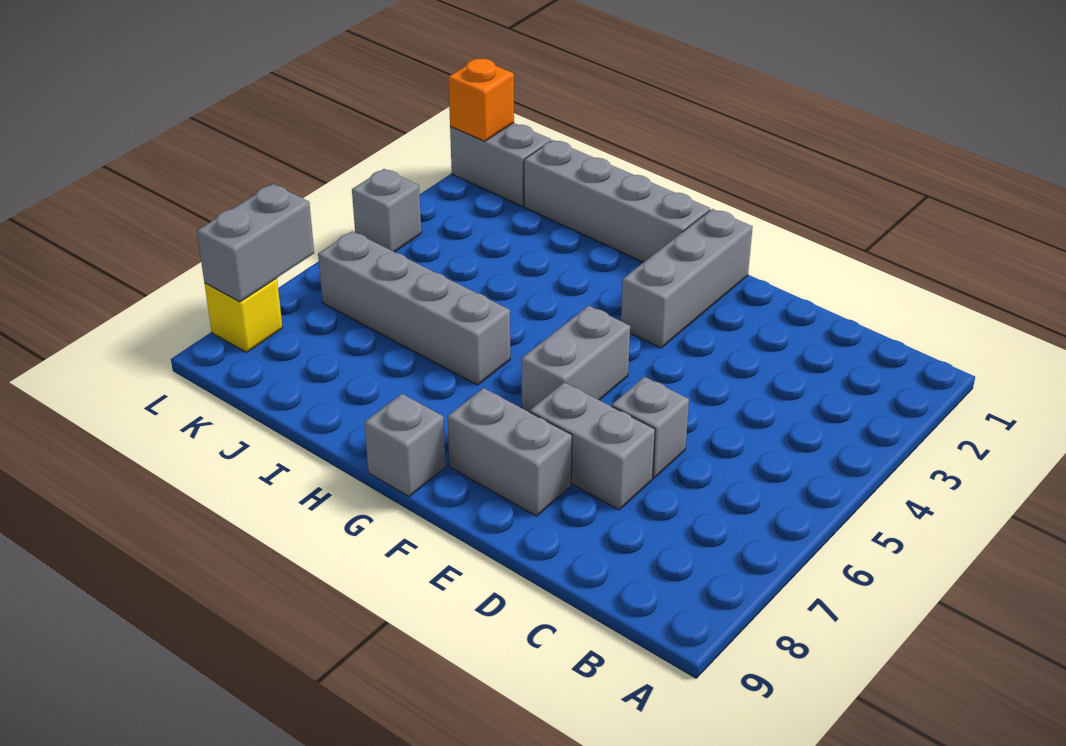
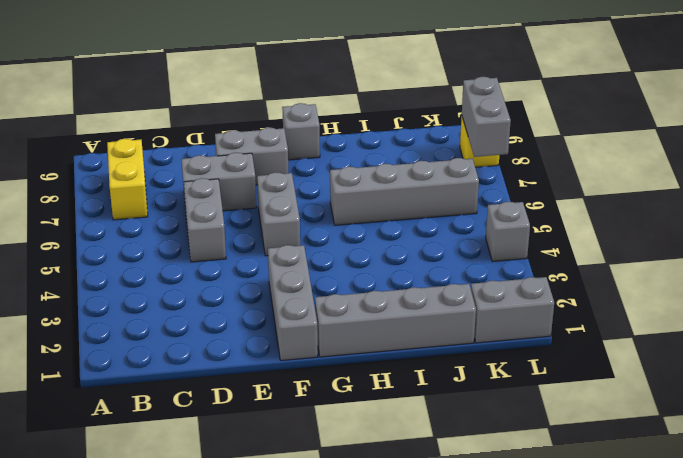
none -> yellow brick B7:B8 level 1
grey brick D6 level 1 -> grey brick D5:D6 level 1
orange brick L1 level 2 -> none

